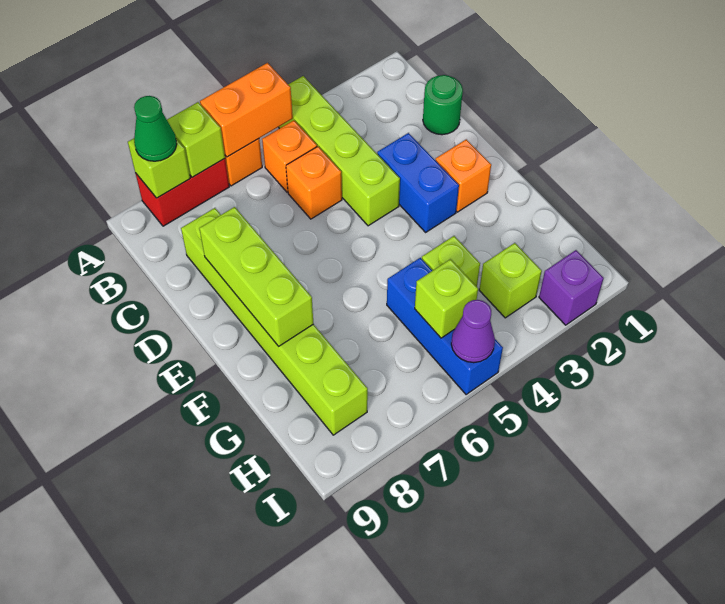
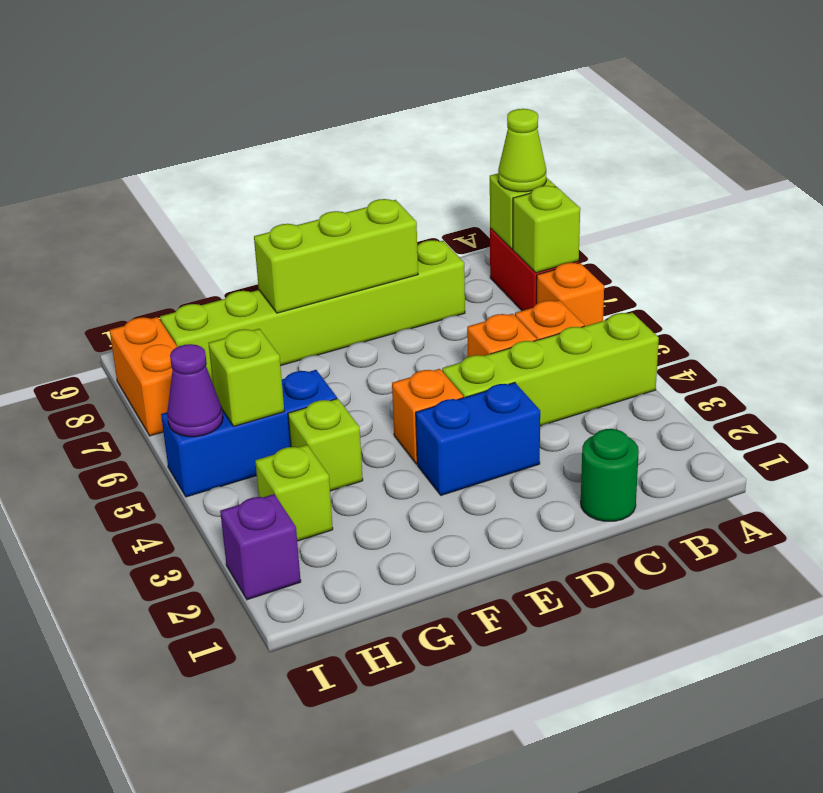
orange brick A5:A6 level 2 -> orange brick I7:I8 level 1
green cone A8 level 3 -> lime cone A8 level 3
orange brick E2 level 1 -> orange brick E4 level 1

